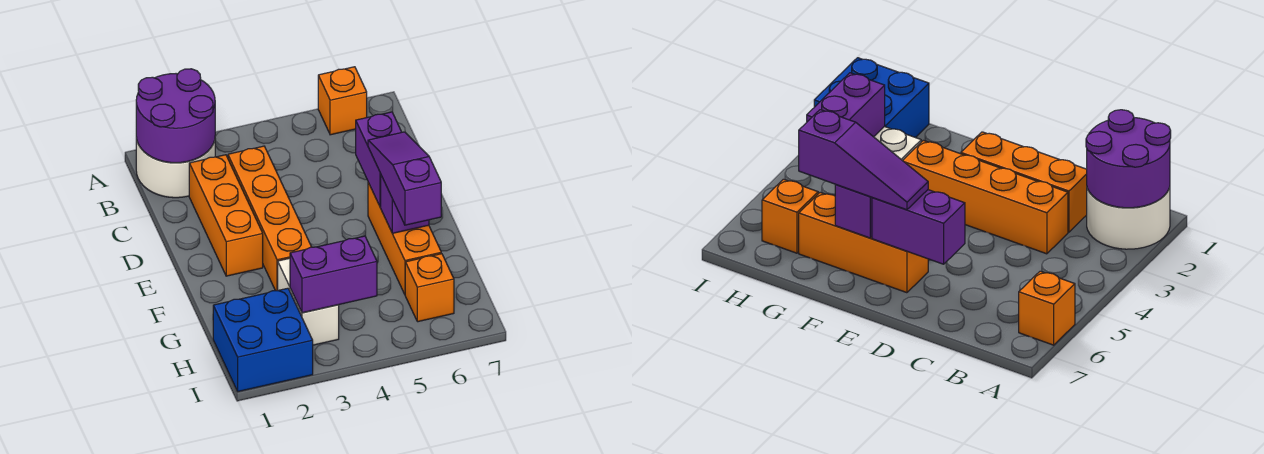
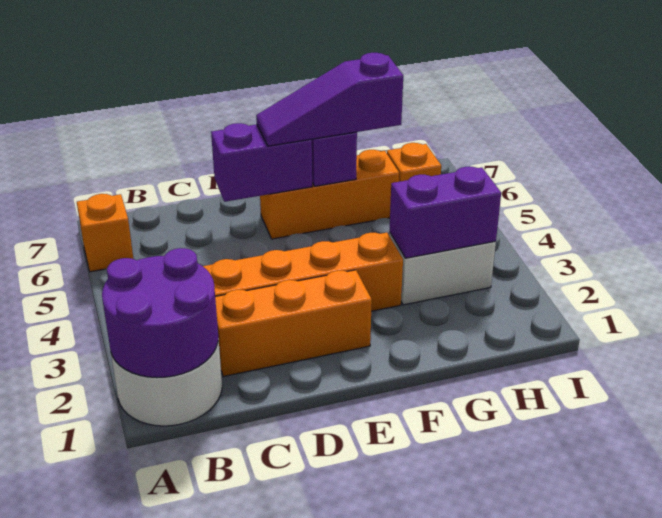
blue brick H1:I2 level 1 -> none
purple brick H3:H4 level 2 -> purple brick G3:H3 level 2

